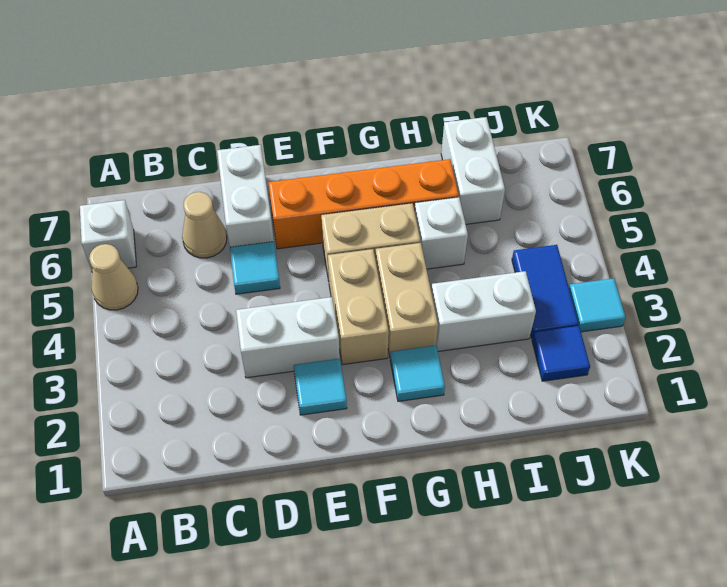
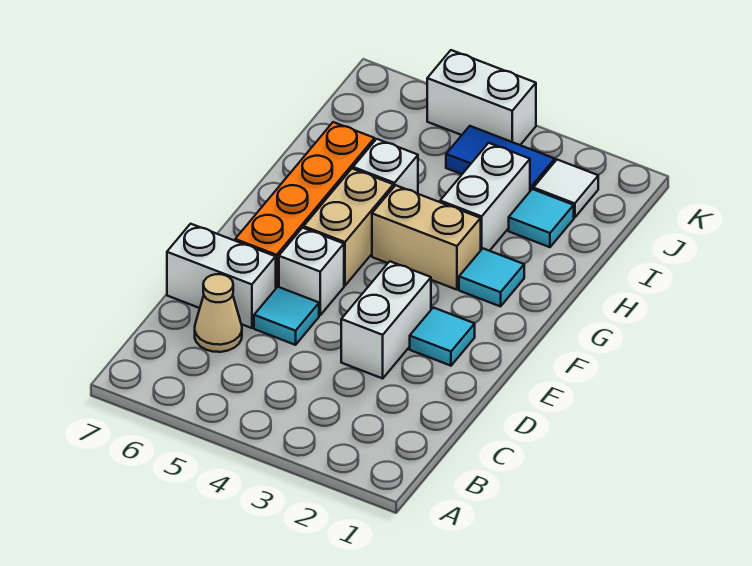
tan cone A5 level 1 -> none
white brick A6 level 1 -> white brick E5 level 1
tan brick F3:F4 level 1 -> none
white brick I6:I7 level 1 -> white brick K4:K5 level 1
blue tile J2 level 1 -> white tile J2 level 1
cyan tile K3 level 1 -> cyan tile I2 level 1

